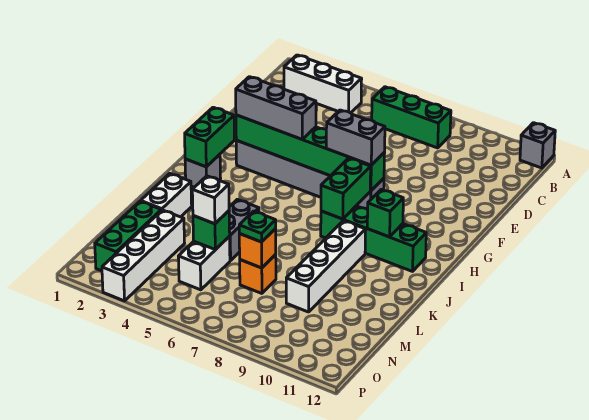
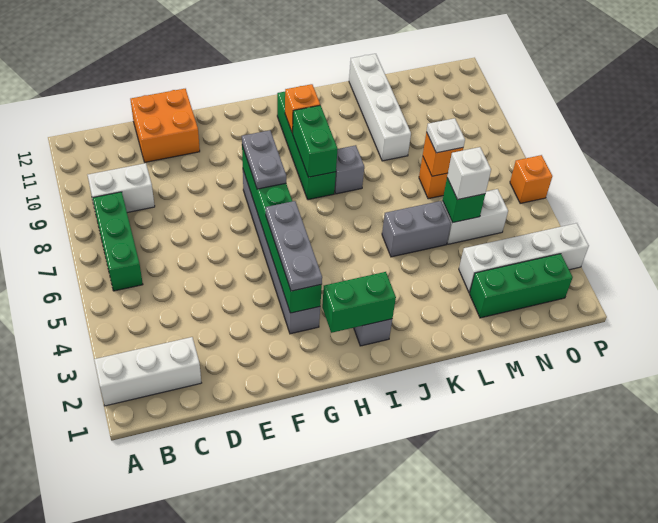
grey brick A12 level 1 -> grey brick J8 level 1
white brick B2:B4 level 1 -> white brick A2:C2 level 1
none -> orange brick D11:E12 level 1
grey brick G3:G5 level 3 -> grey plate G3:G5 level 3
grey brick G7:G8 level 3 -> grey plate G7:G8 level 3
green brick H8:I8 level 2 -> green brick I8:I9 level 2
green brick I10 level 2 -> orange brick I10 level 2
white brick J9:M9 level 1 -> white brick L9:L12 level 1
white brick K2:L2 level 1 -> white brick B9:C9 level 1
green plate M7 level 3 -> white plate M7 level 3
none -> orange brick P6 level 1

